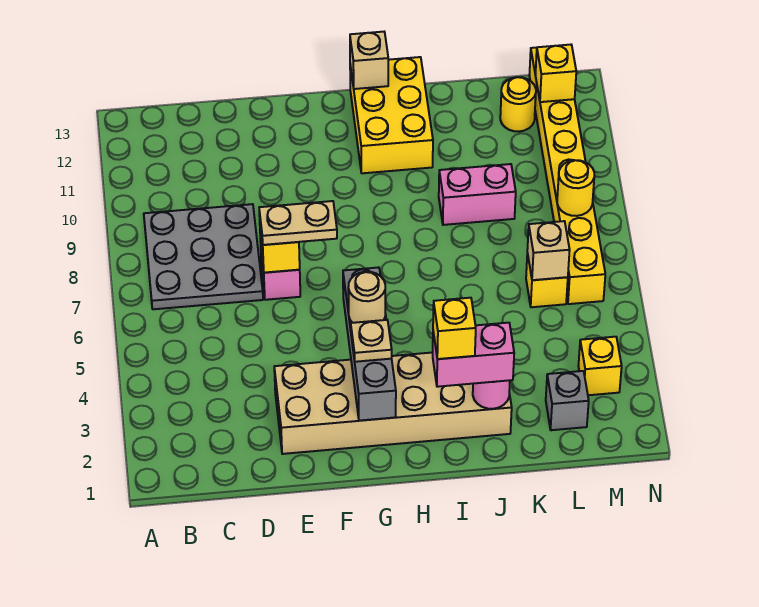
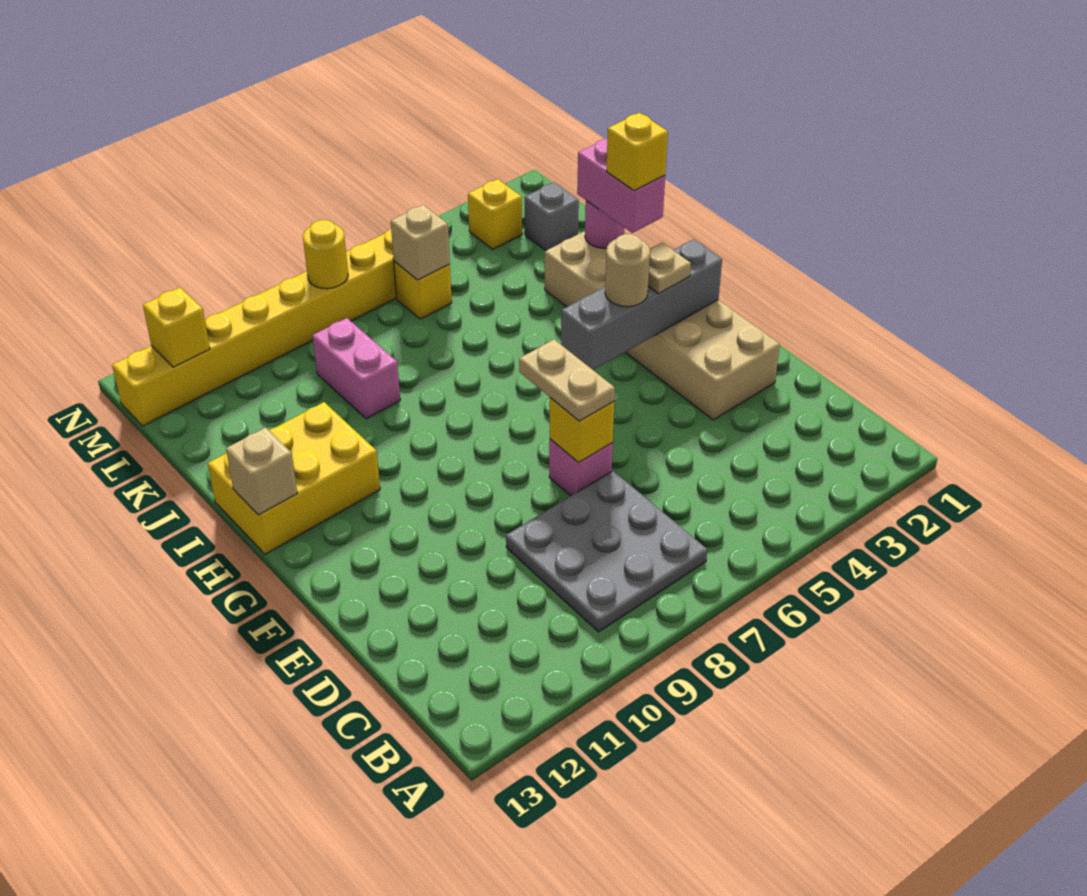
yellow round brick L12 level 1 -> none

